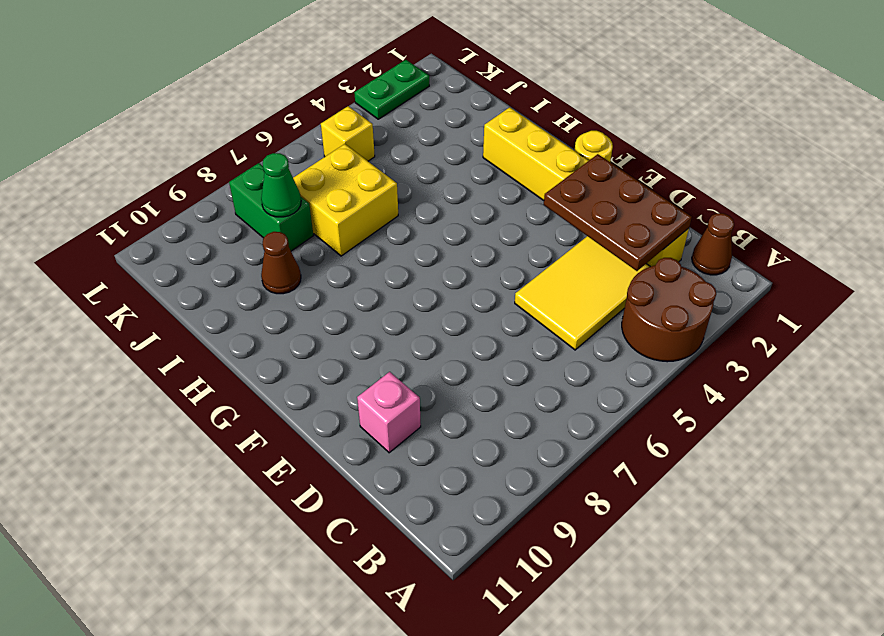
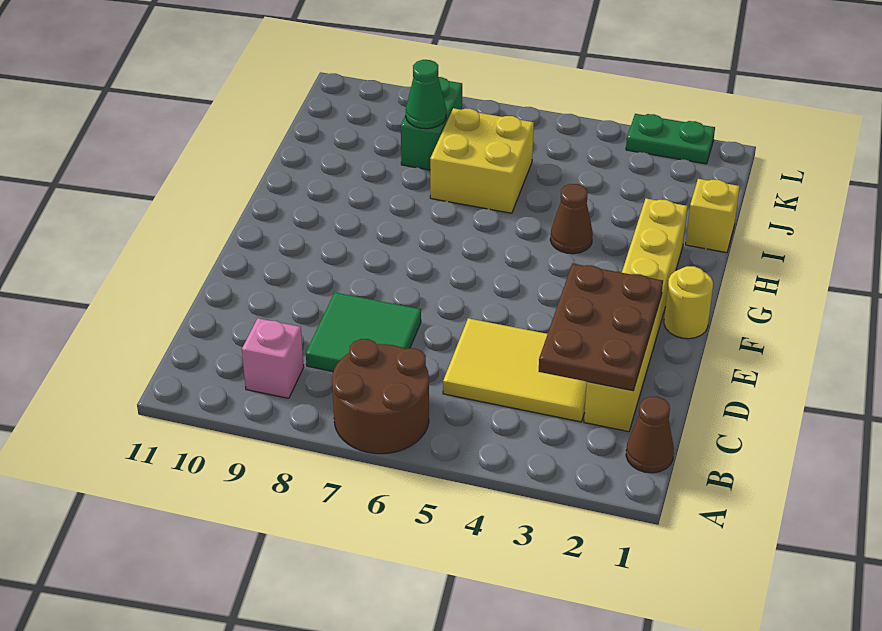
brown round brick A3:B4 level 1 -> brown round brick A6:B7 level 1
none -> green tile C7:D8 level 1
pink brick D10 level 1 -> pink brick B9 level 1
brown cone I9 level 1 -> brown cone H4 level 1
yellow brick K5 level 1 -> yellow brick I1 level 1

